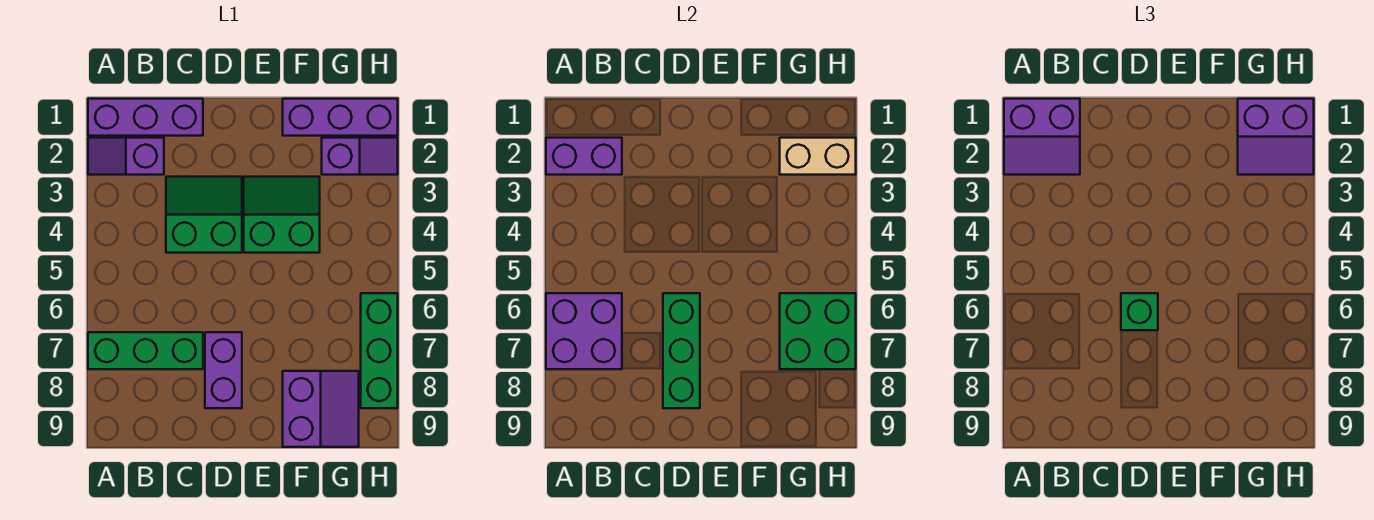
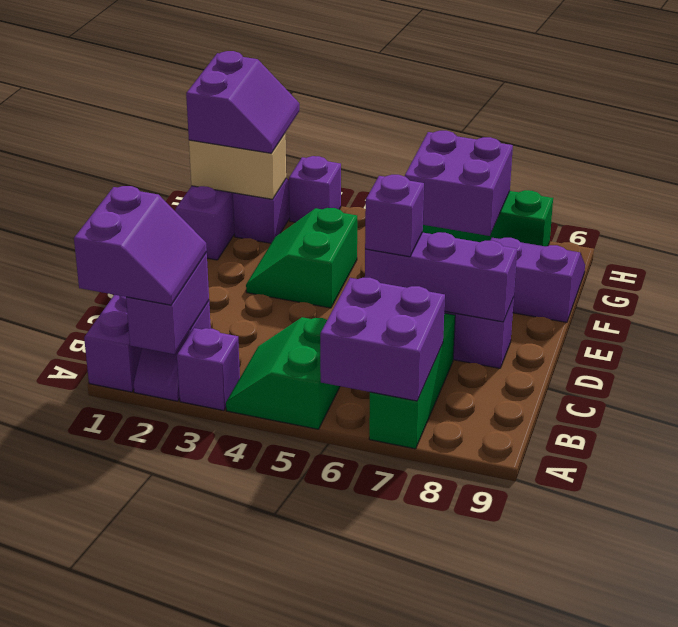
none -> purple brick A3 level 1
green slope C3:D4 level 1 top 4 -> green slope A4:B5 level 1 top 5
green brick D6:D8 level 2 -> purple brick D6:D8 level 2
green brick D6 level 3 -> purple brick D6 level 3
tan brick G2:H2 level 2 -> tan brick G1:G2 level 2
green brick G6:H7 level 2 -> purple brick G6:H7 level 2
none -> purple brick H3 level 1

